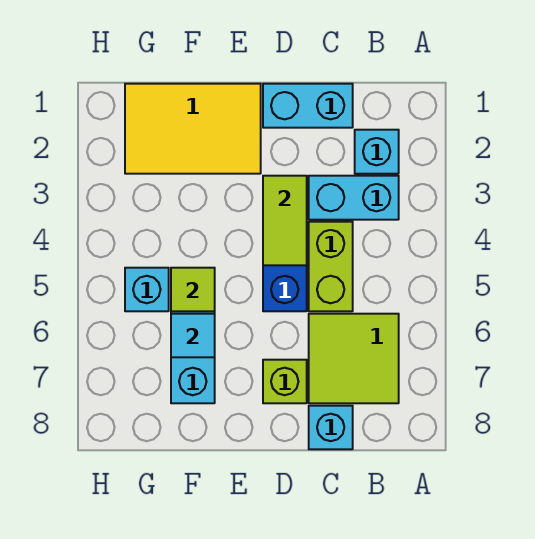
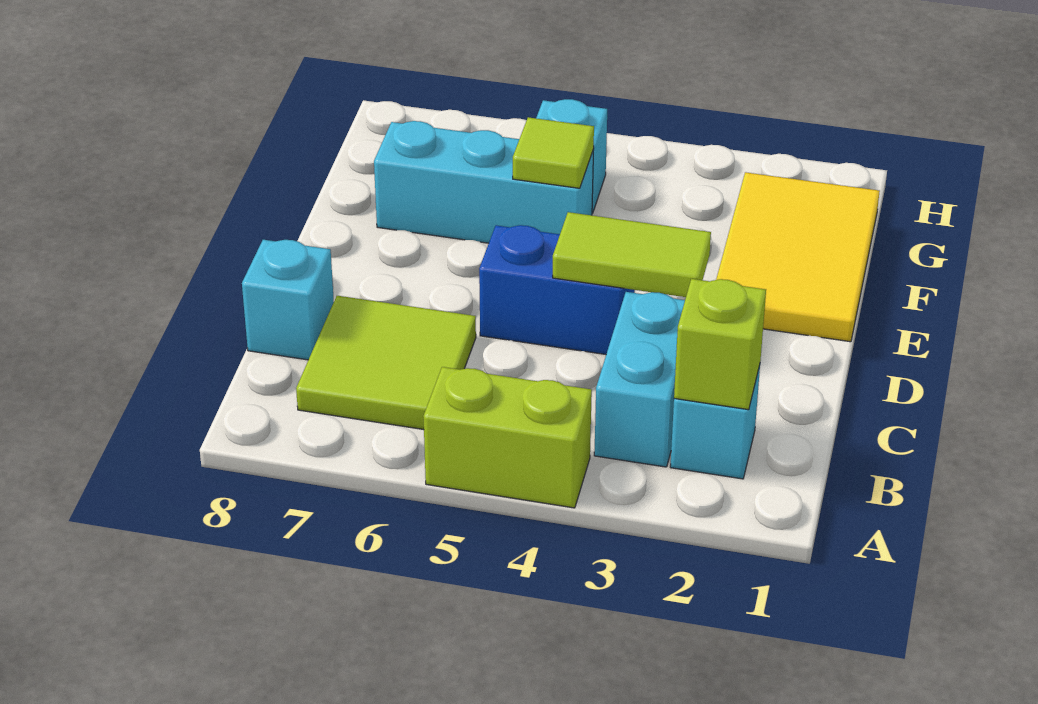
cyan brick C1:D1 level 1 -> none
lime brick C4:C5 level 1 -> lime brick A4:A5 level 1
lime brick D7 level 1 -> lime brick B2 level 2
cyan tile F6 level 2 -> none

